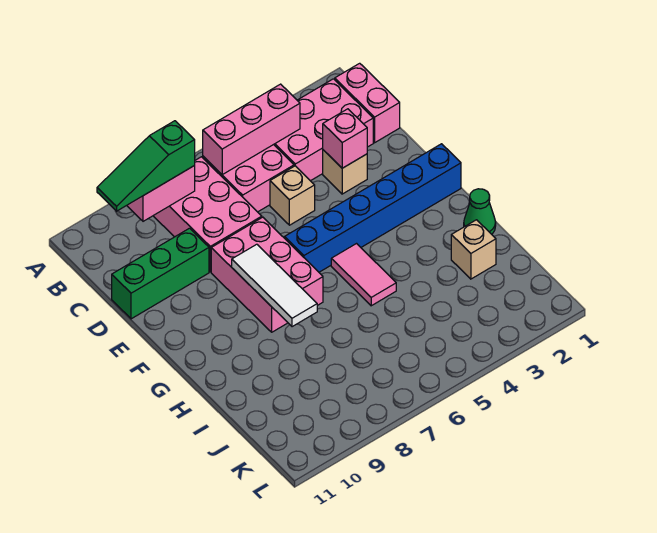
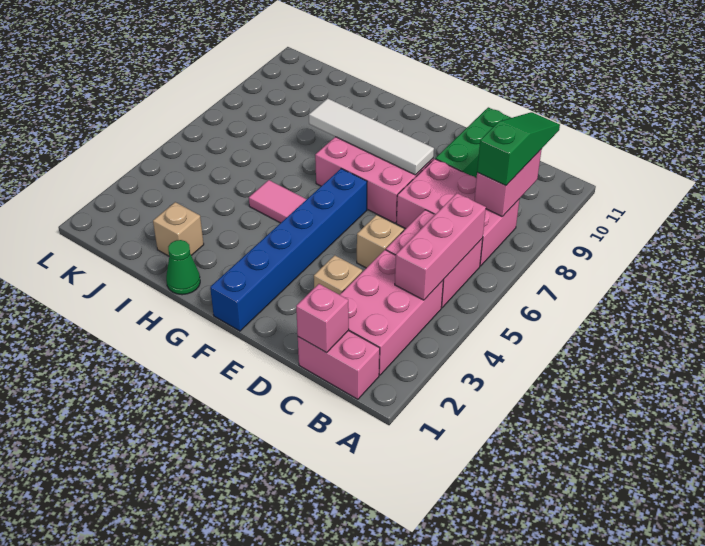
pink brick D3 level 2 -> pink brick C1 level 2
white tile F8:H8 level 2 -> white tile E8:H8 level 2

